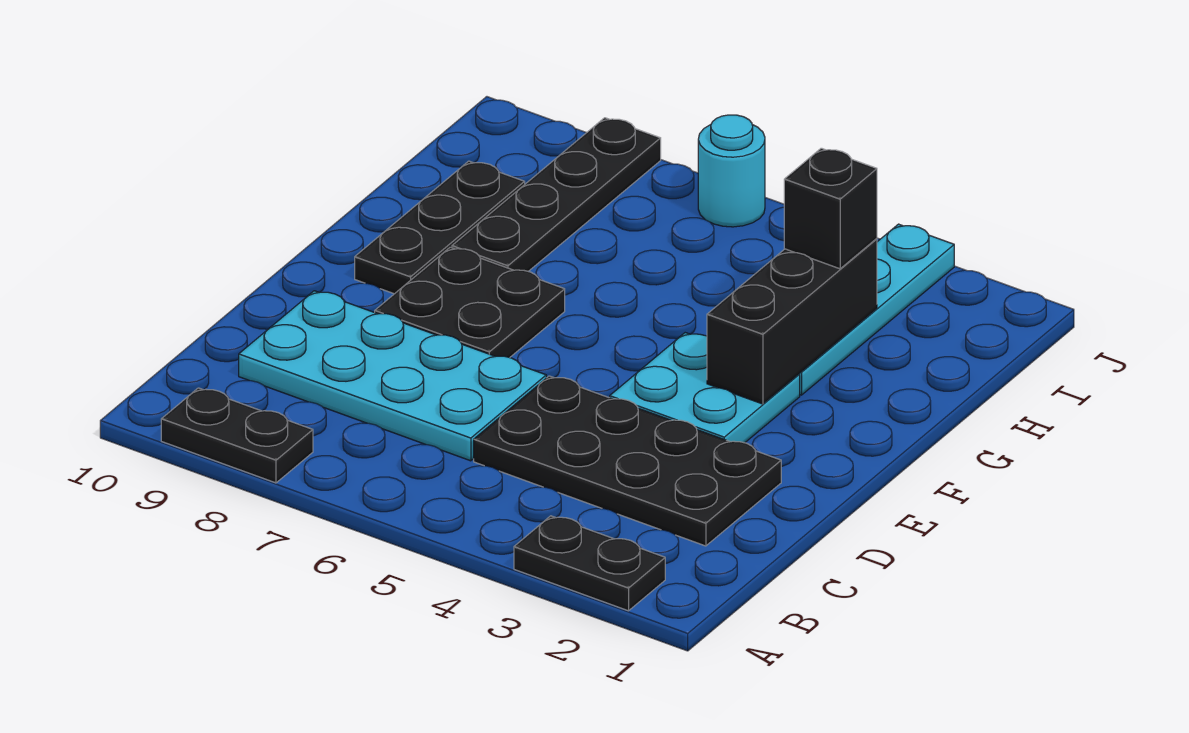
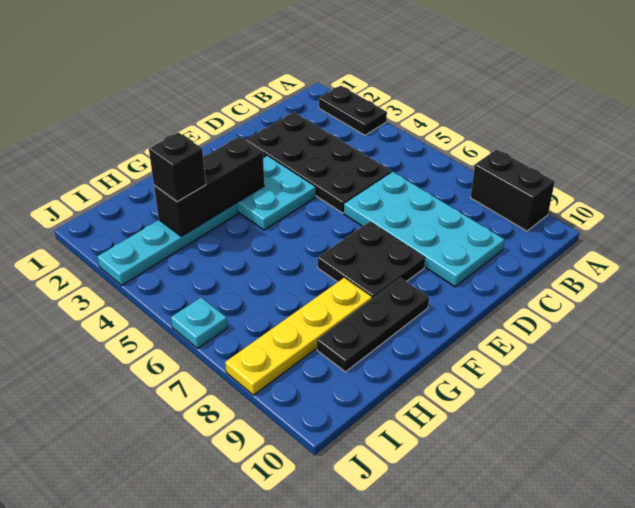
black plate A8:A9 level 1 -> black brick A8:A9 level 1
black plate G8:J8 level 1 -> yellow plate G8:J8 level 1
cyan round brick J6 level 1 -> cyan plate J6 level 1

